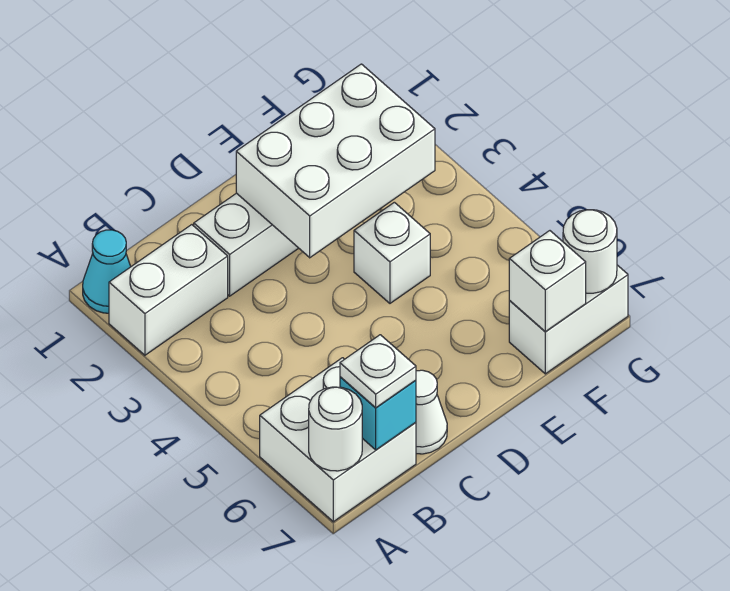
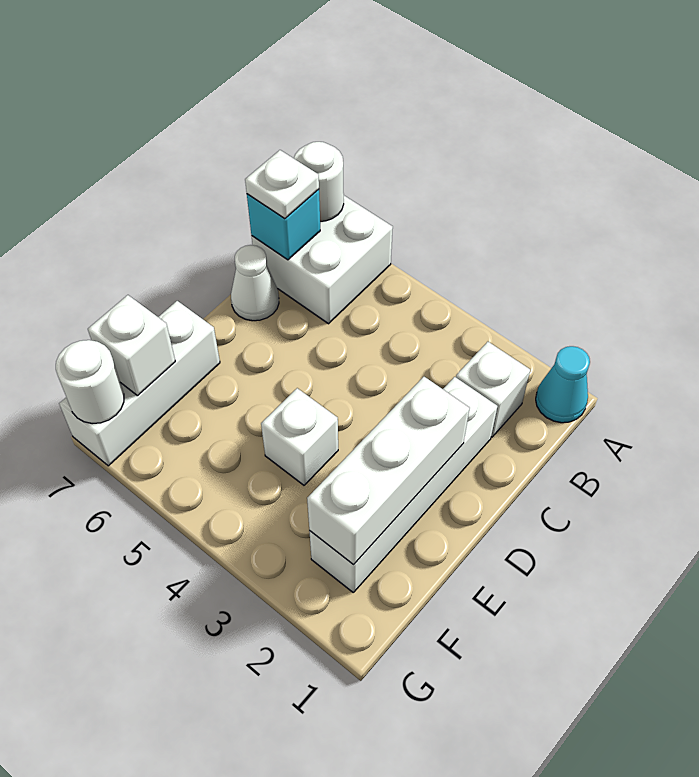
white brick A2:B2 level 1 -> white brick B2 level 1
white brick D2:F3 level 2 -> white brick D2:F2 level 2
white brick F7:G7 level 1 -> white brick E7:G7 level 1

